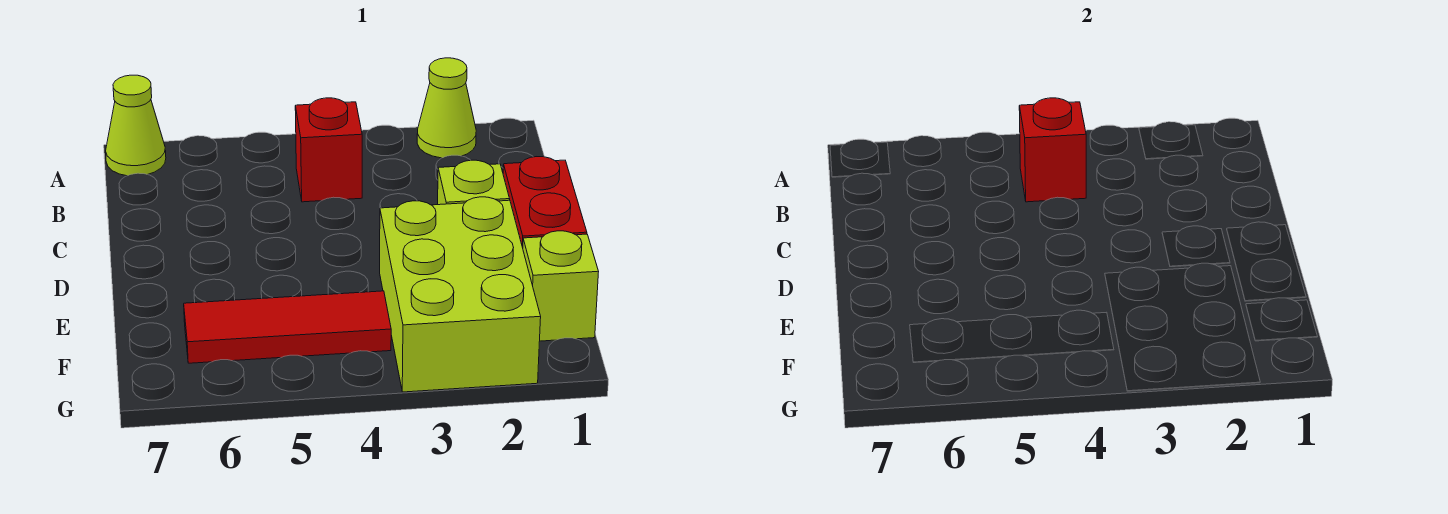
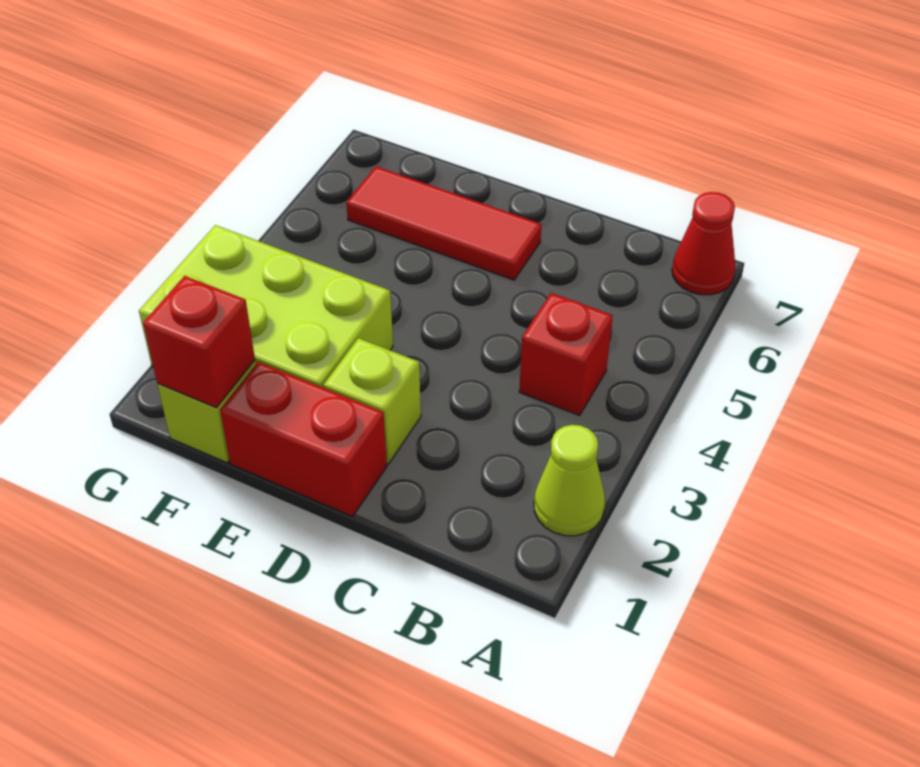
lime cone A7 level 1 -> red cone A7 level 1
red brick B4 level 2 -> red brick F1 level 2
red tile F4:F6 level 1 -> red tile D6:F6 level 1

